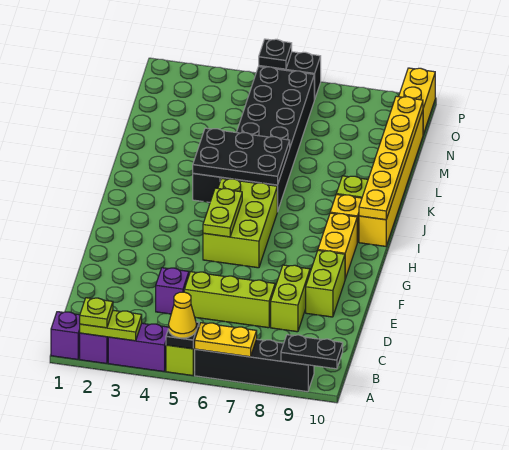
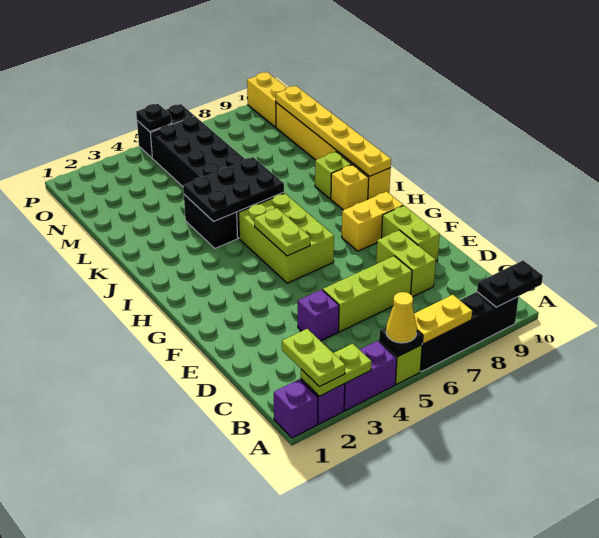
lime plate A2 level 3 -> lime plate A2:B2 level 3
yellow brick G9:H9 level 1 -> yellow brick G8:G9 level 1

